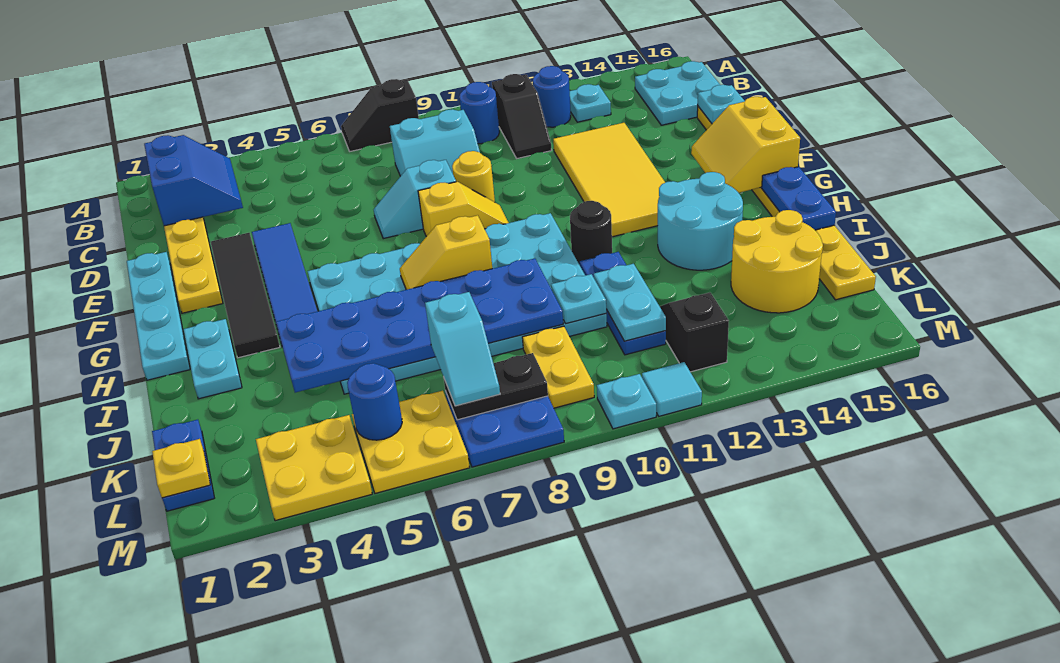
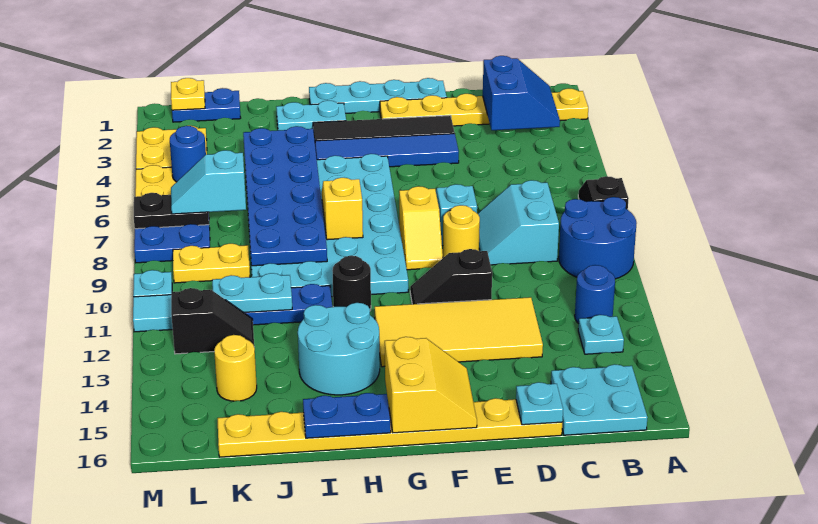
blue slope B2:C3 level 2 top 2 -> blue slope B2:C3 level 2 top C
blue round brick B10 level 1 -> blue round brick A9:B10 level 1
black slope B11:C11 level 1 top B -> black slope E11:F11 level 1 top E
yellow slope F15:G16 level 2 top 16 -> yellow slope F15:G16 level 2 top G
cyan plate J10 level 2 -> none
yellow round brick J14:K15 level 1 -> yellow round brick K14 level 1
black plate L7:L8 level 2 -> black plate L7:M7 level 2

